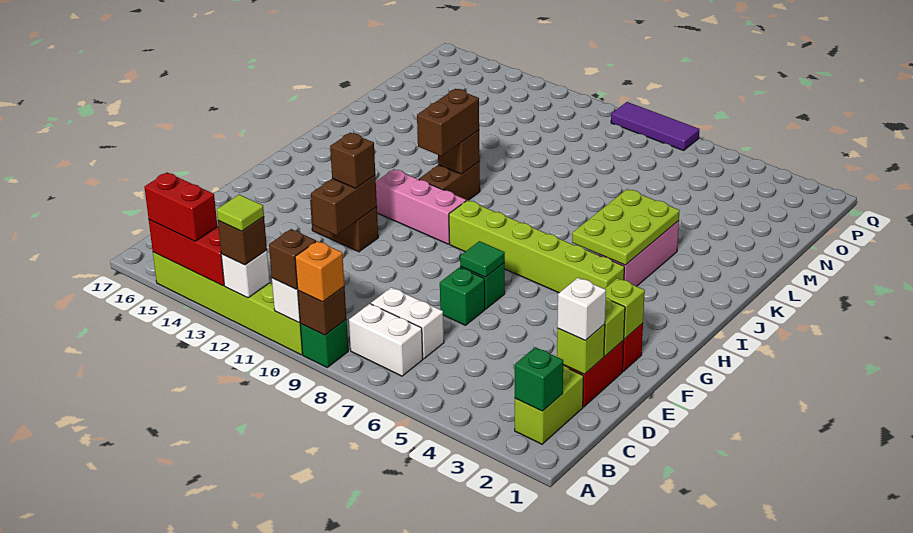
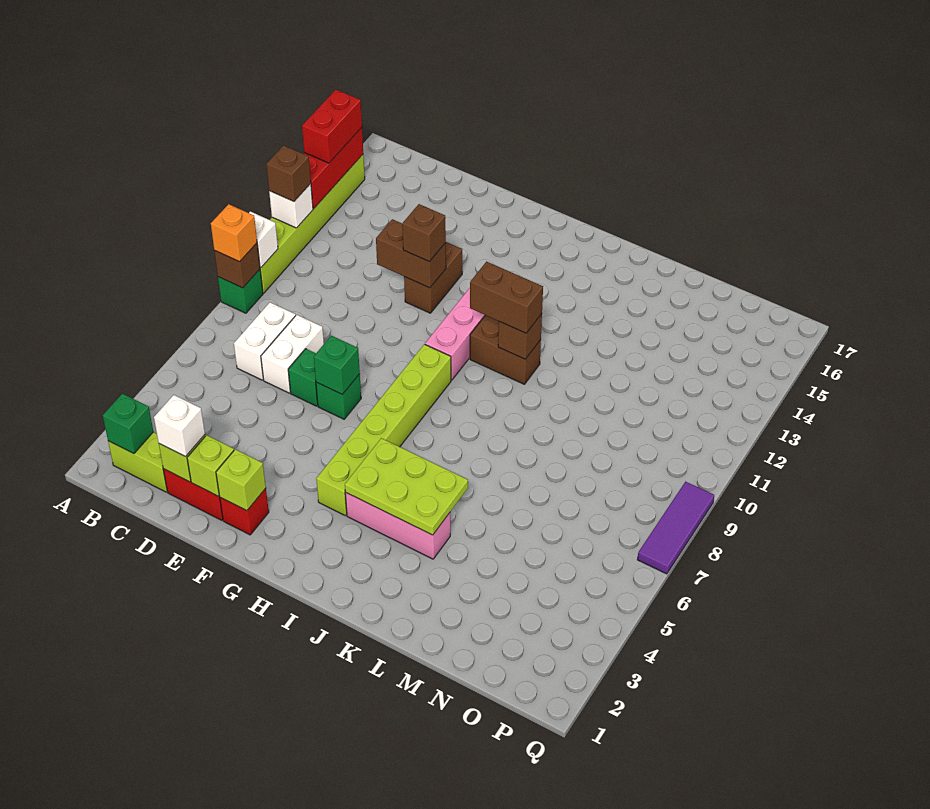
brown brick A10 level 3 -> none
lime tile A12 level 4 -> none
white brick B7:B8 level 1 -> white brick D7:D8 level 1
green tile F7 level 2 -> green brick F7 level 2

